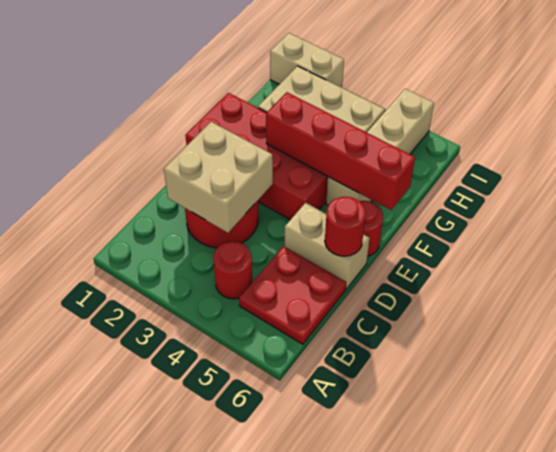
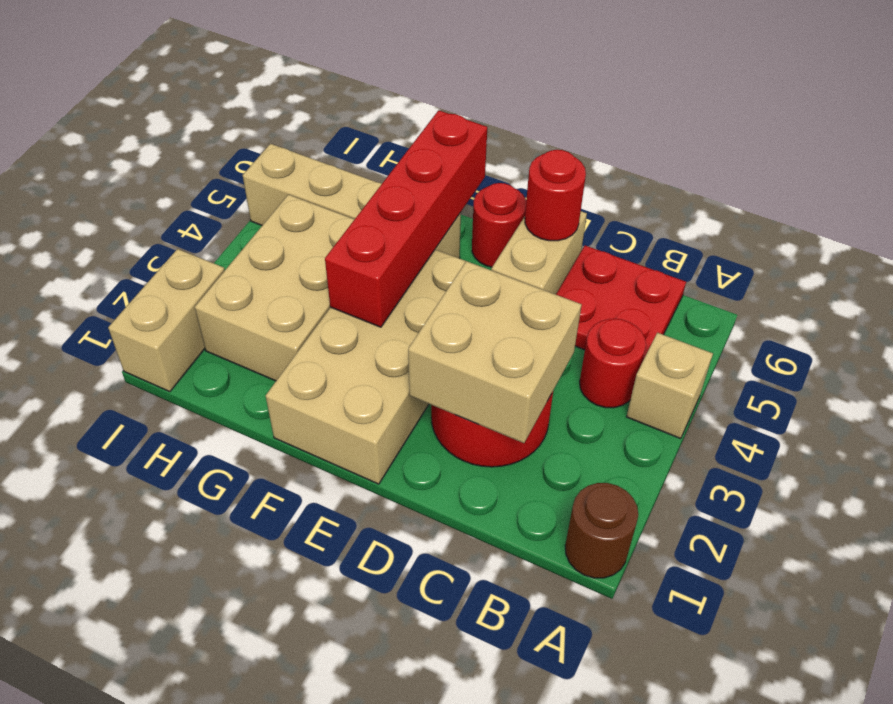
none -> brown round brick A1 level 1
none -> tan brick A4 level 1
red brick E1:F4 level 1 -> tan brick E1:F4 level 1

